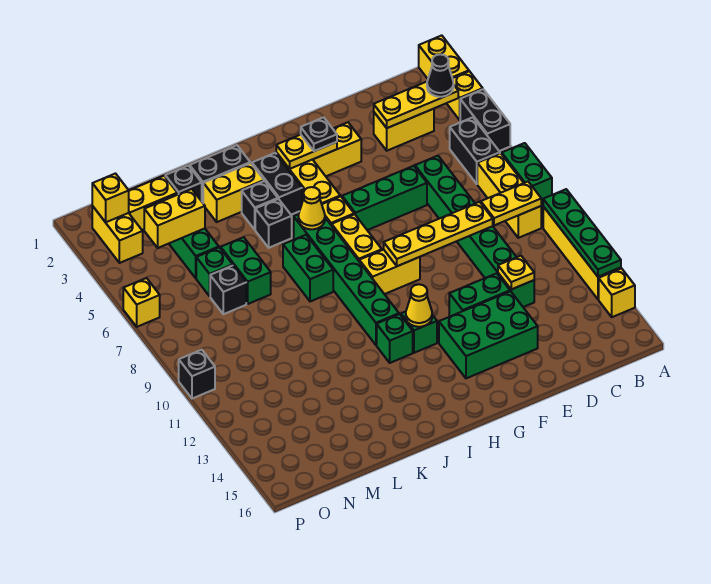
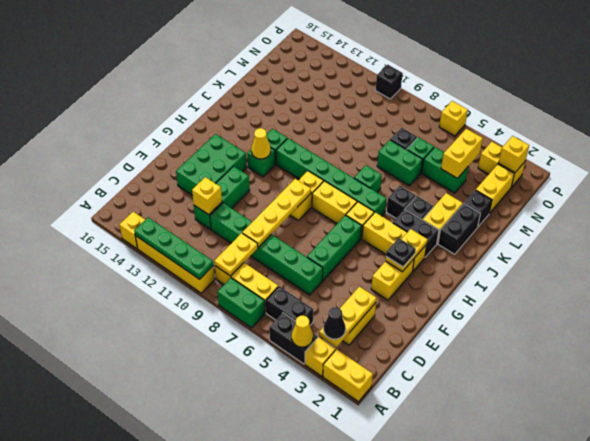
yellow plate D12 level 2 -> yellow brick D12 level 2
yellow cone I6 level 2 -> yellow cone A4 level 2
green brick J7:J8 level 1 -> green brick J7 level 1

